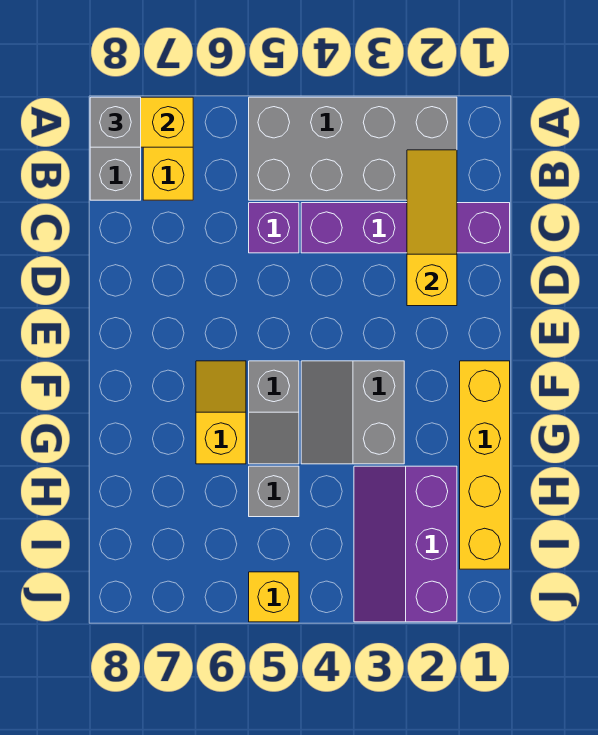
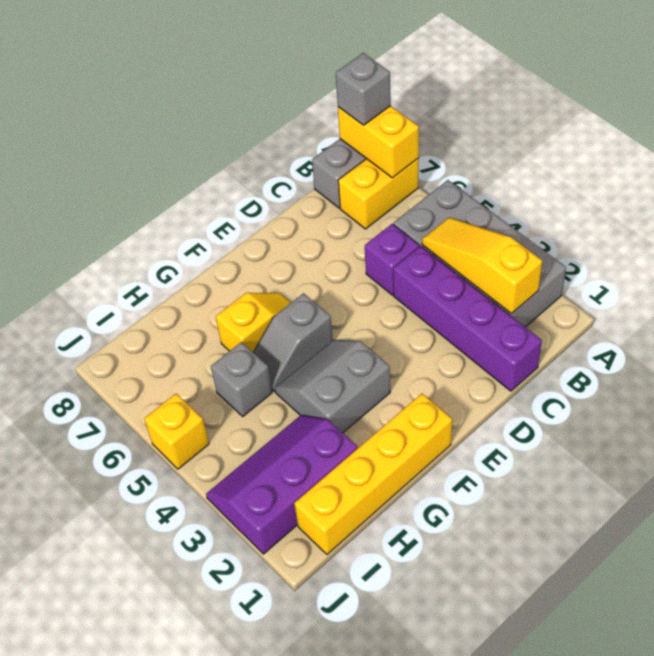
yellow slope B2:D2 level 2 top D -> yellow slope B2:B4 level 2 top 2

